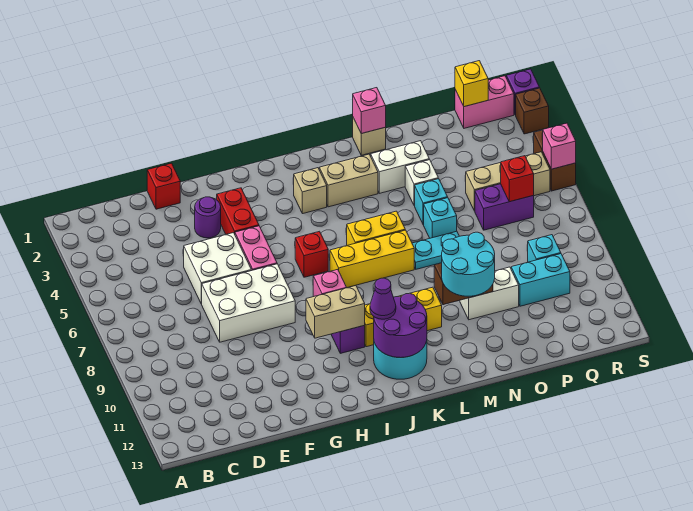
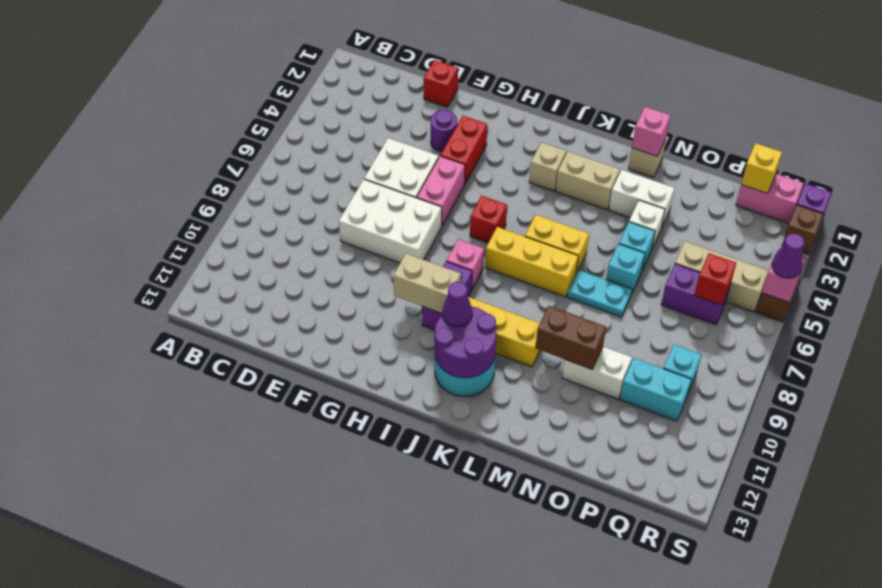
cyan round brick M10:N11 level 3 -> none
none -> purple cone S5 level 3

